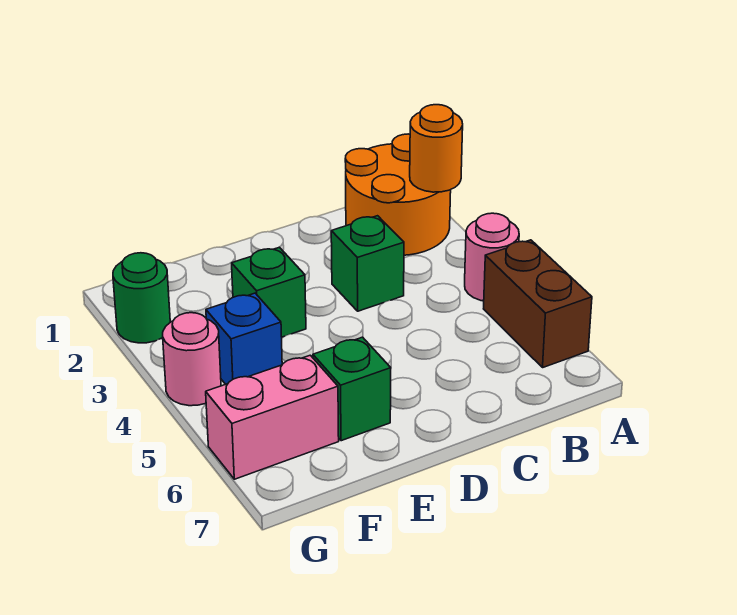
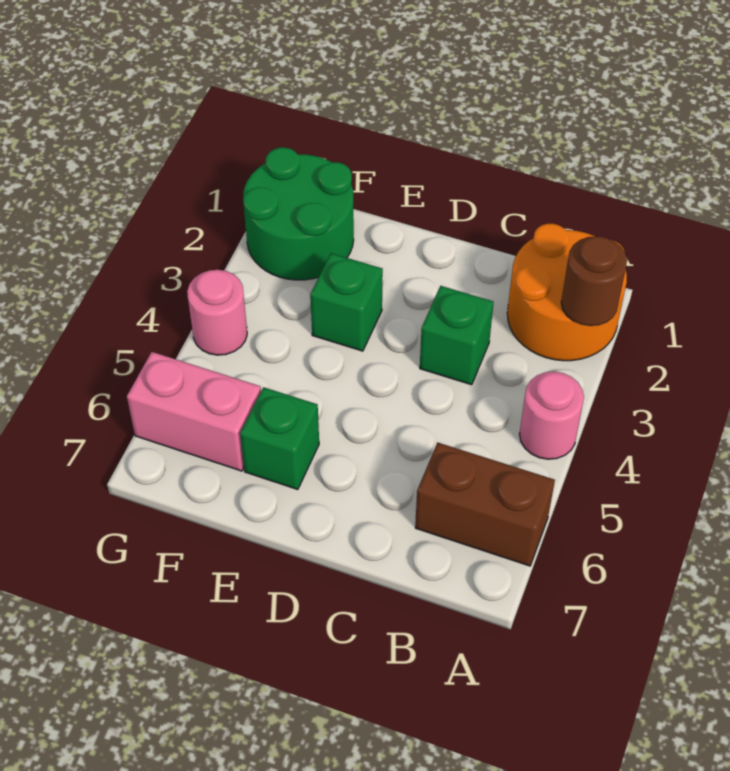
orange round brick A2 level 2 -> brown round brick A2 level 2
brown brick A5:A6 level 1 -> brown brick A6:B6 level 1
blue brick F4 level 1 -> none
green round brick G2 level 1 -> green round brick F1:G2 level 1

